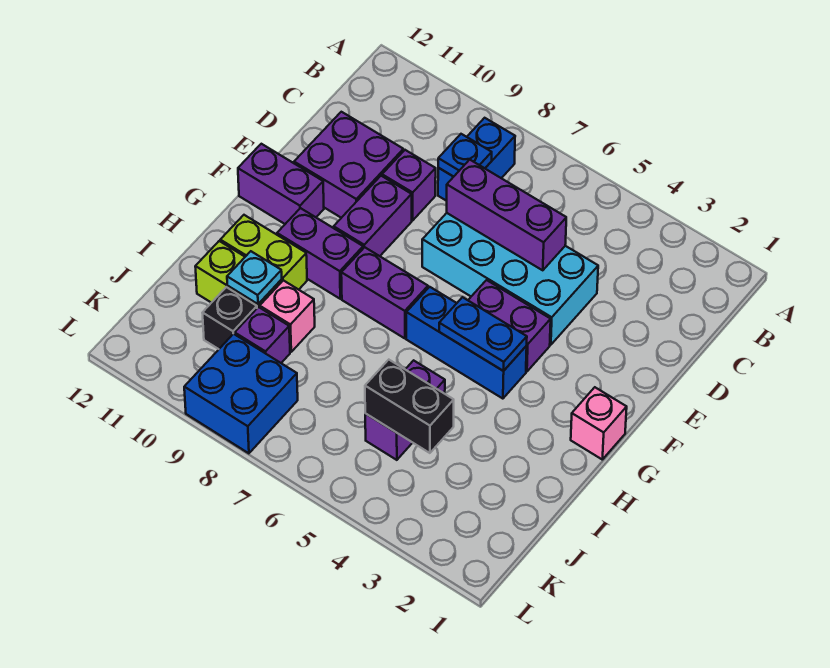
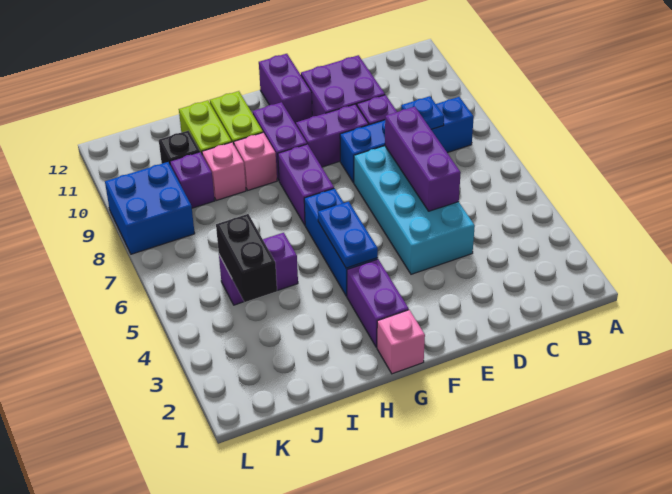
blue brick B8:C8 level 1 -> blue brick B8:E8 level 1
purple brick F4:F5 level 1 -> purple brick G2:G3 level 1
none -> pink brick H9 level 1
cyan plate I10 level 2 -> none

